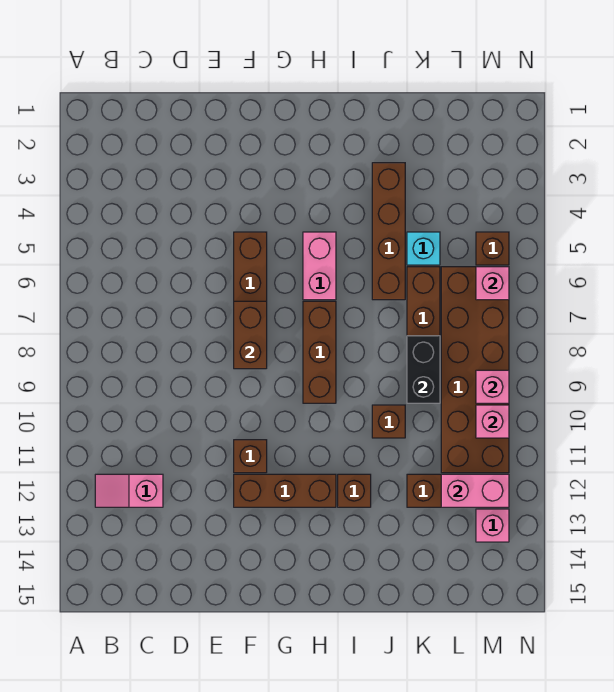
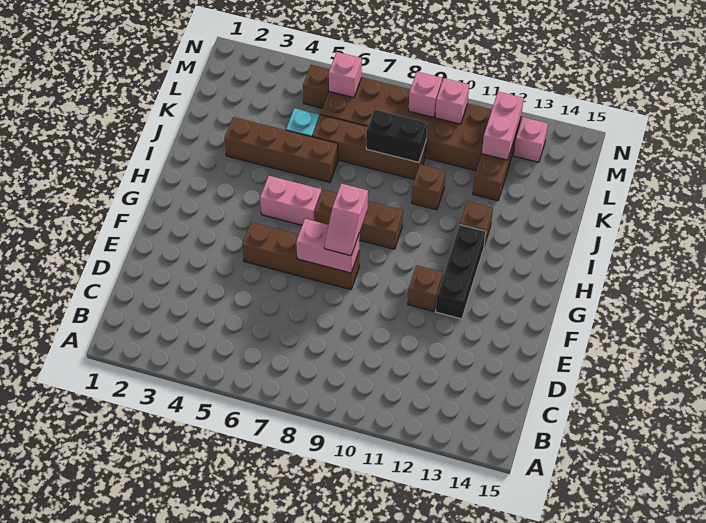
pink slope B12:C12 level 1 top C -> pink slope F8:G8 level 3 top G
brown brick F7:F8 level 2 -> pink brick F7:F8 level 2
brown brick F12:H12 level 1 -> black brick F12:H12 level 1

